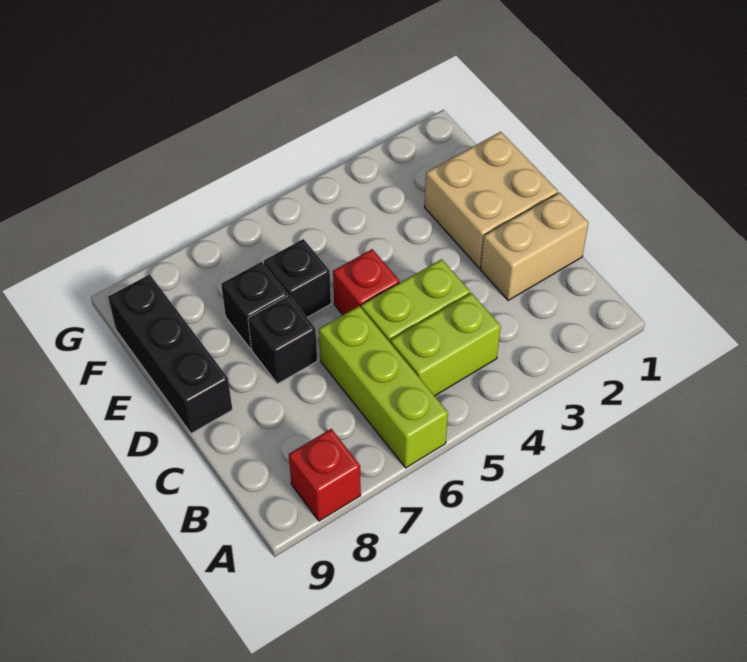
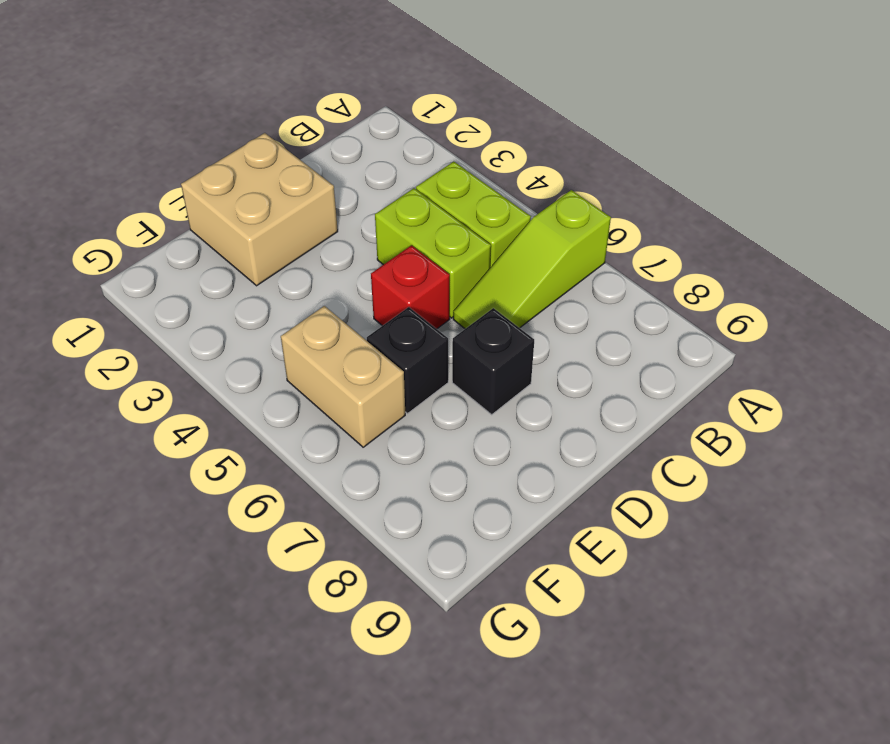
lime brick A6:C6 level 1 -> lime slope A6:C6 level 1 top A
red brick A8 level 1 -> none
tan brick C1:C2 level 1 -> tan brick F5:F6 level 1
black brick D9:F9 level 1 -> none
black brick E7 level 1 -> none

